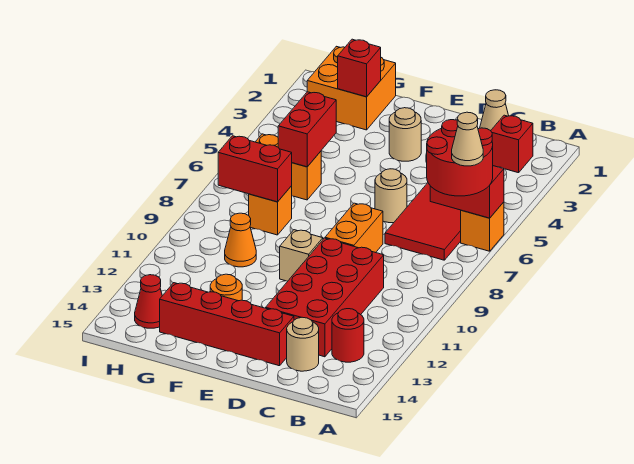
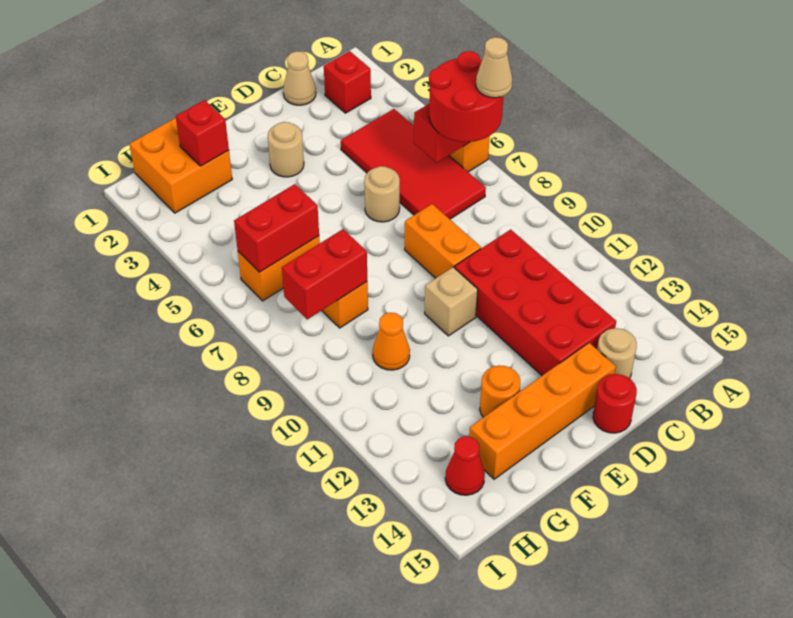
red round brick B13 level 1 -> red round brick D15 level 1
red brick D14:G14 level 1 -> orange brick D14:G14 level 1
red brick G5:G6 level 2 -> red brick G6:H6 level 2

